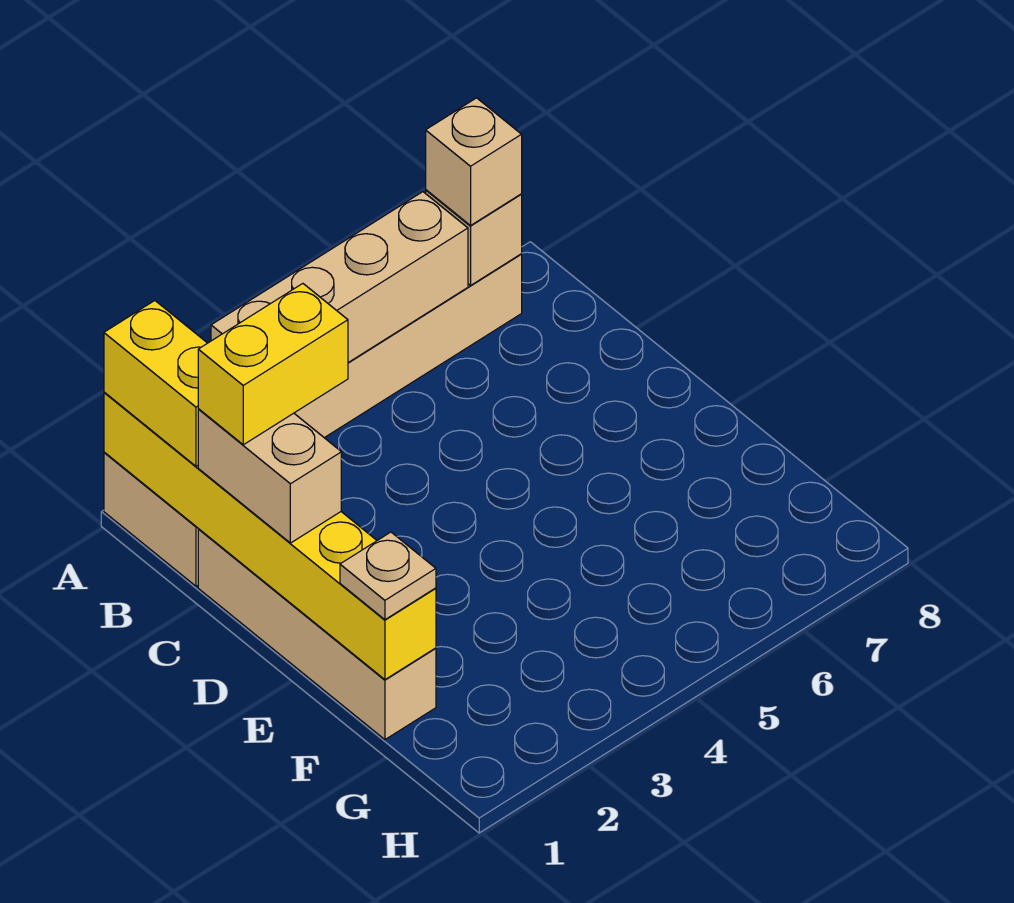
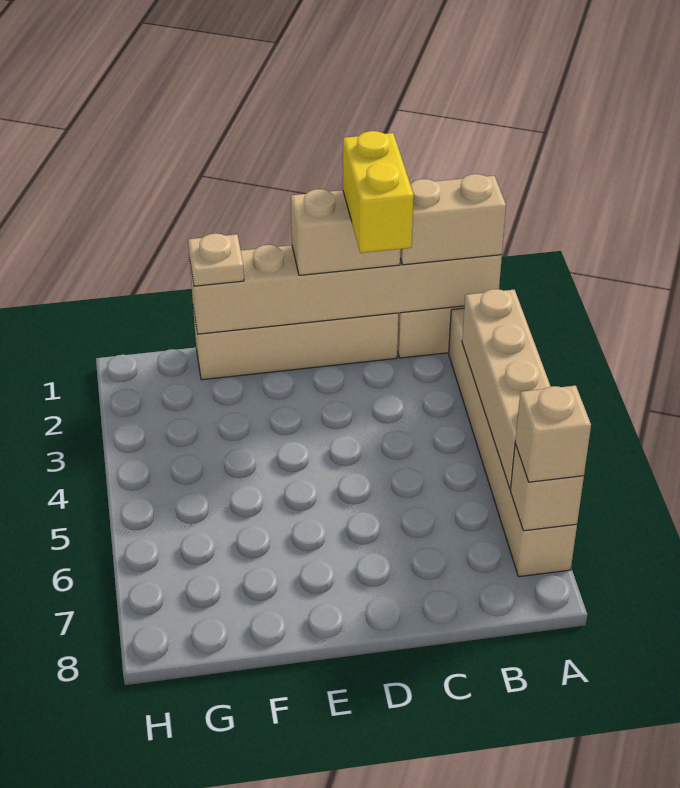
yellow brick A1:F1 level 2 -> tan brick A1:F1 level 2
yellow brick A1:B1 level 3 -> tan brick A1:B1 level 3

